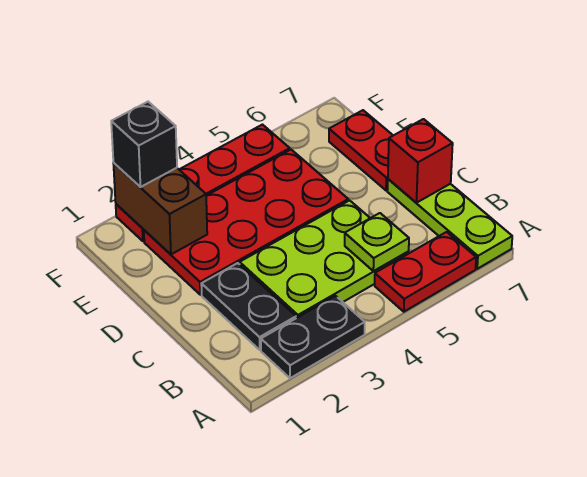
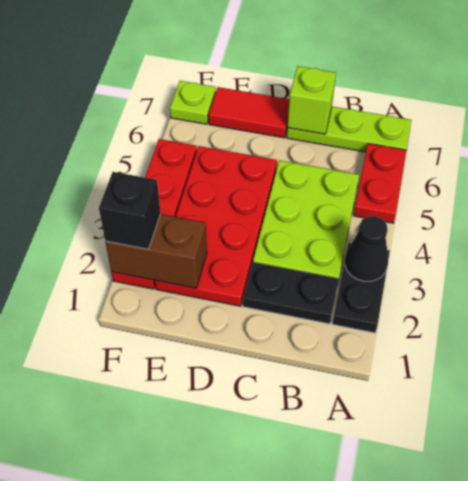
none -> black cone A3 level 2
lime plate B5 level 2 -> lime plate F7 level 1
red brick C7 level 2 -> lime brick C7 level 2
red plate D7:E7 level 1 -> red tile D7:E7 level 1

